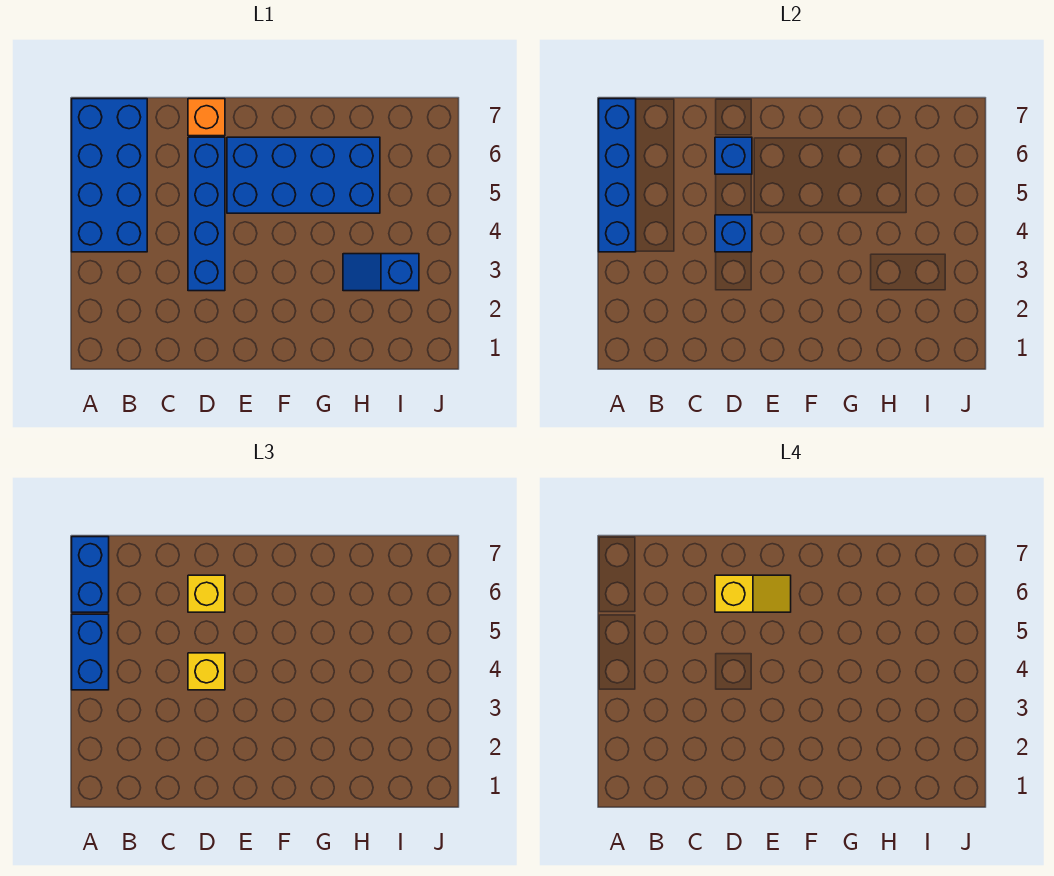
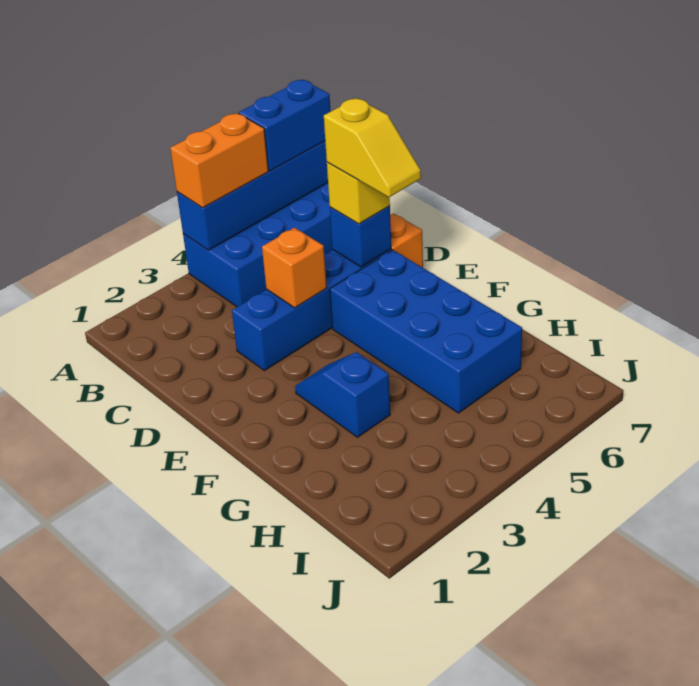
blue brick A4:A5 level 3 -> orange brick A4:A5 level 3
blue brick D4 level 2 -> orange brick D4 level 2
yellow brick D4 level 3 -> none
blue slope H3:I3 level 1 top I -> blue slope F3:G3 level 1 top G

